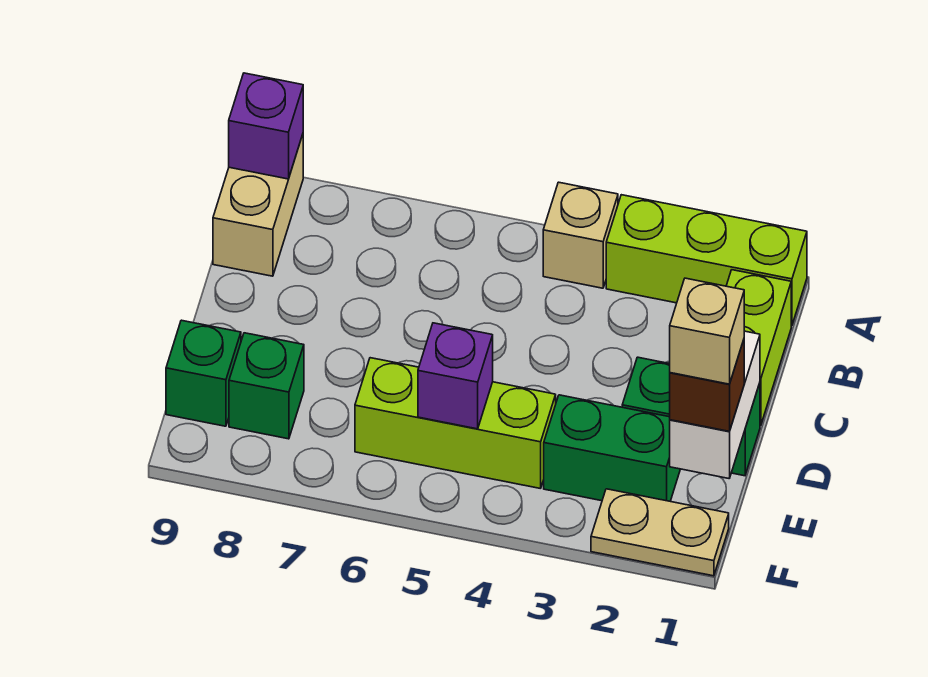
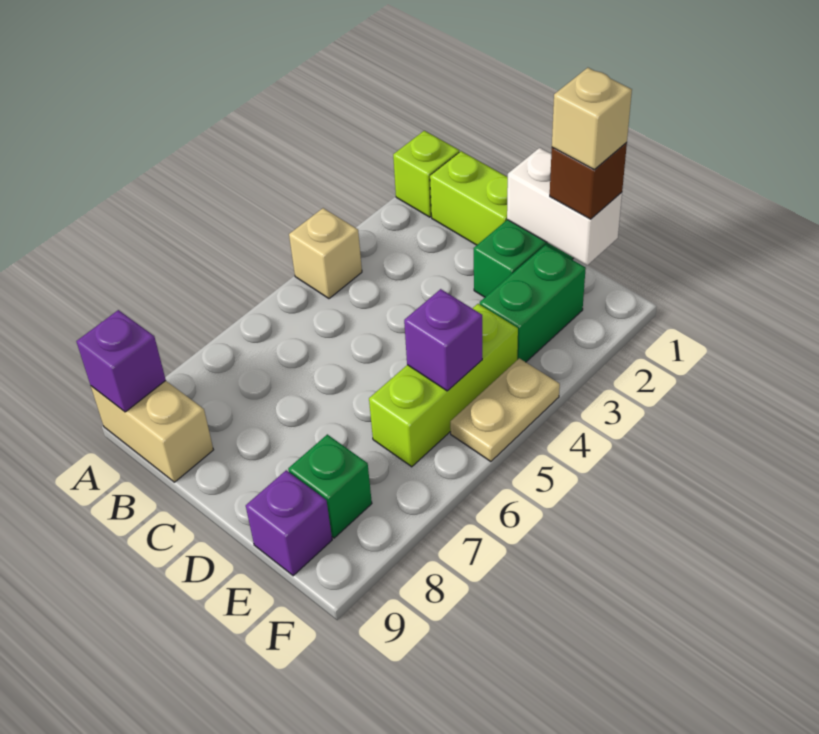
lime brick A1:A3 level 1 -> lime brick A1 level 1
green brick E9 level 1 -> purple brick E9 level 1
tan plate F1:F2 level 1 -> tan plate F4:F5 level 1

